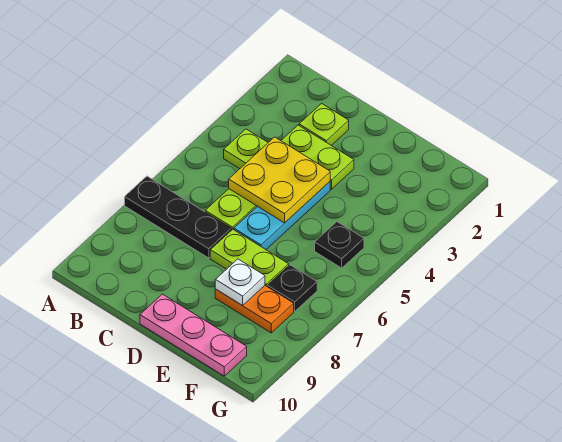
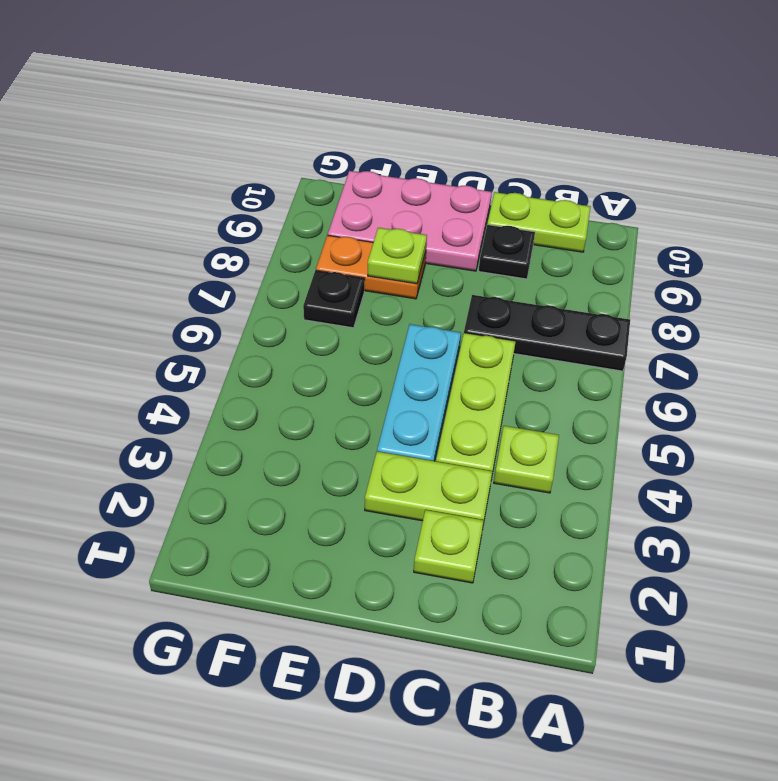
yellow plate C4:D5 level 2 -> none
lime plate D7:E7 level 1 -> lime plate B10:C10 level 1
pink plate D10:F10 level 1 -> pink plate D9:F10 level 1
white plate E8 level 2 -> lime plate E8 level 2
black plate F5 level 1 -> black plate C9 level 1

